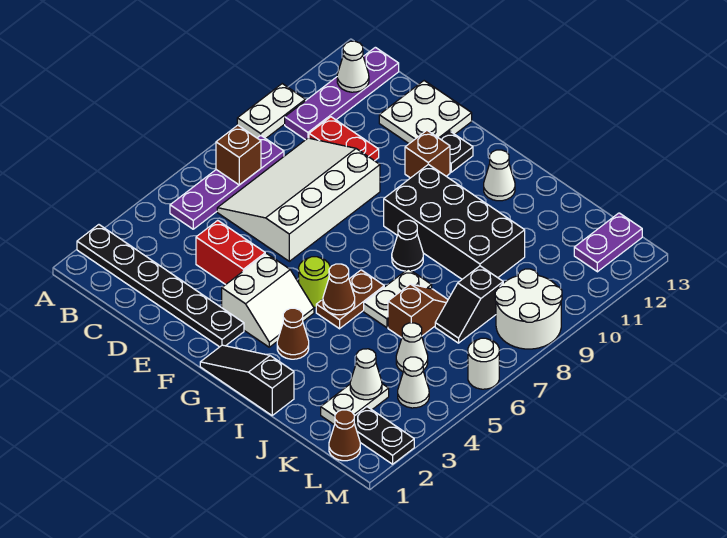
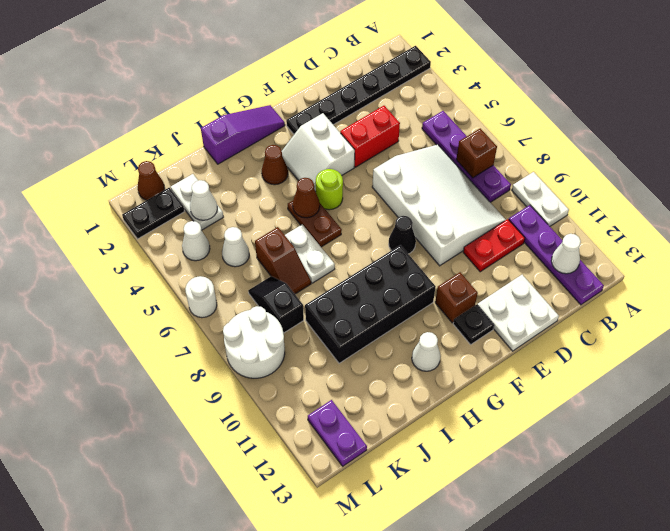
black slope G1:I1 level 1 top I -> purple slope G1:I1 level 1 top I
black cone H8 level 1 -> black cone F8 level 1

